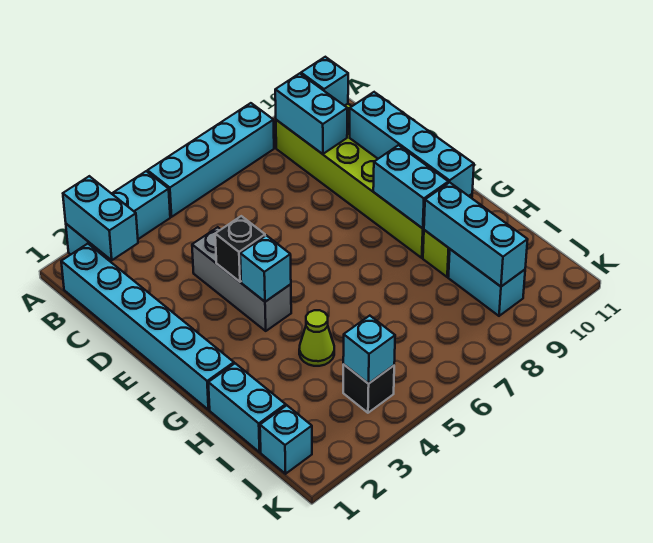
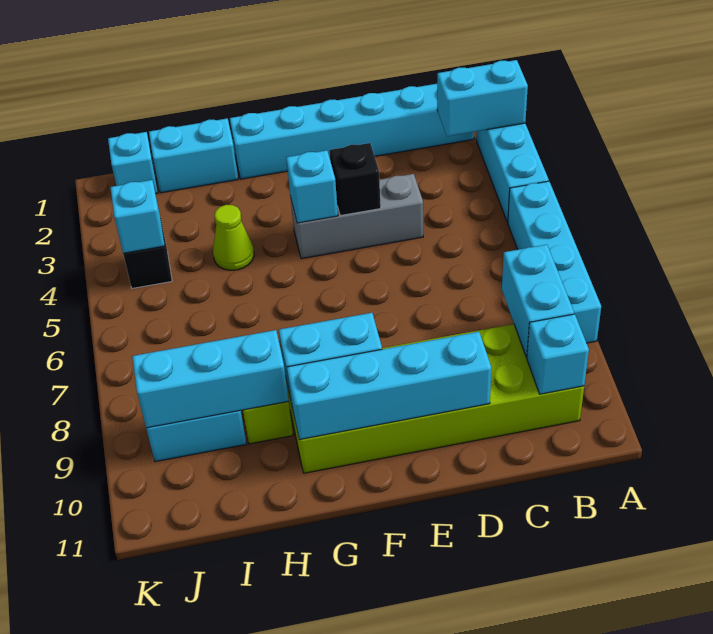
cyan brick B9:C9 level 2 -> cyan brick B8:B9 level 2

